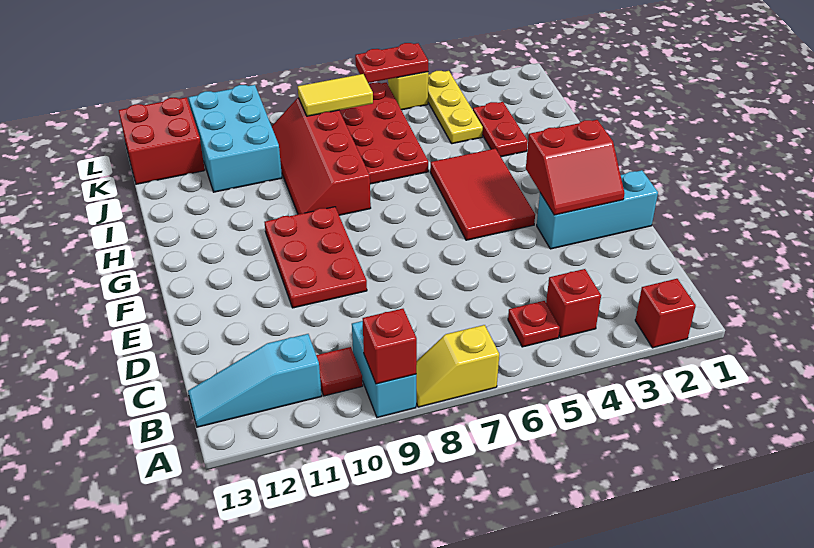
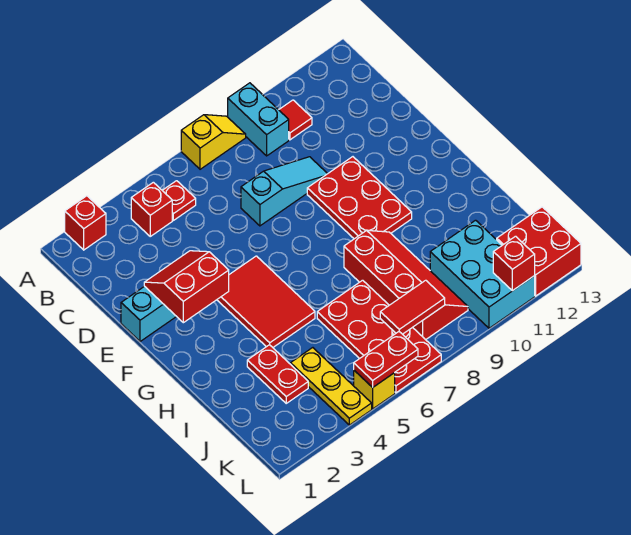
red brick A9 level 2 -> red brick L11 level 2
cyan slope B11:B13 level 1 top 11 -> cyan slope D7:D9 level 1 top 7
yellow tile K7:K8 level 2 -> red tile K7:K8 level 2

